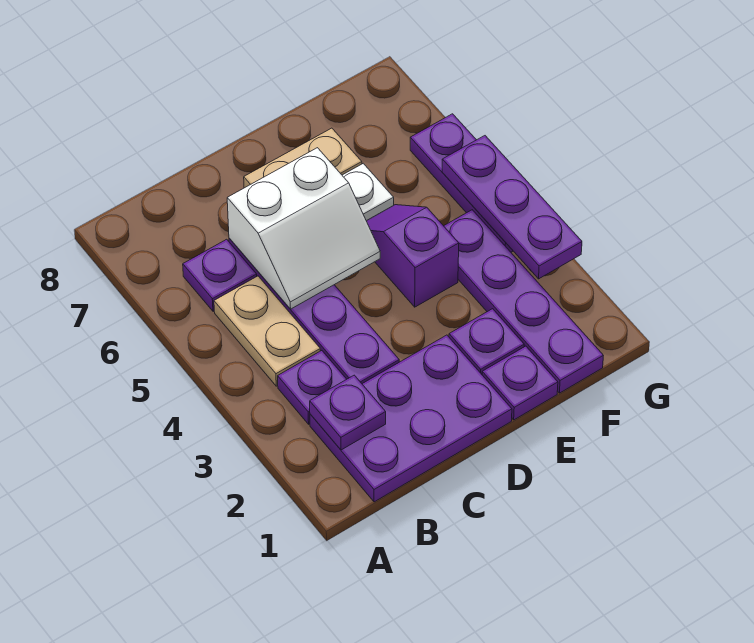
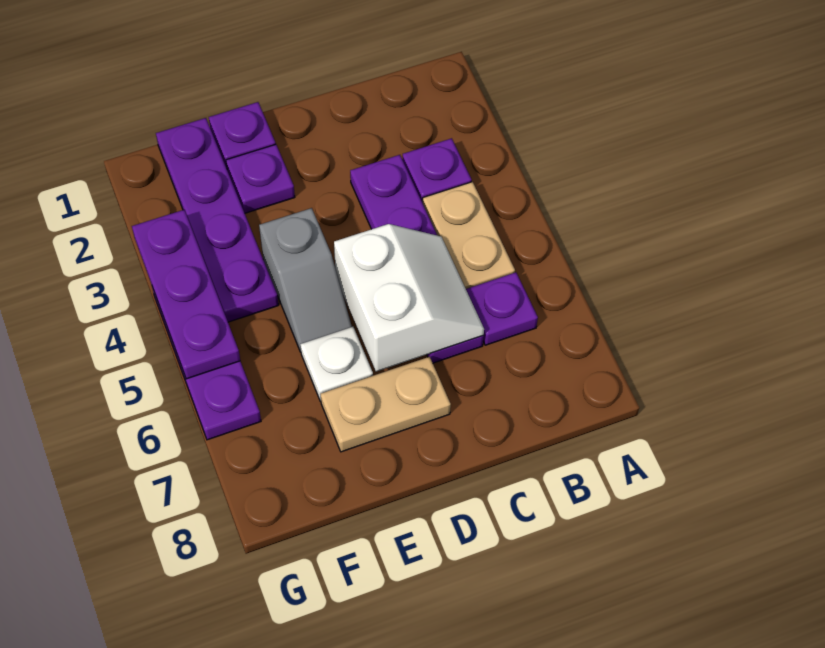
purple plate B1:D2 level 1 -> none
purple plate B2 level 2 -> none
white slope C5:D6 level 2 top 6 -> white slope C5:D6 level 2 top D
purple slope E4:E5 level 1 top 4 -> grey slope E4:E5 level 1 top 4

